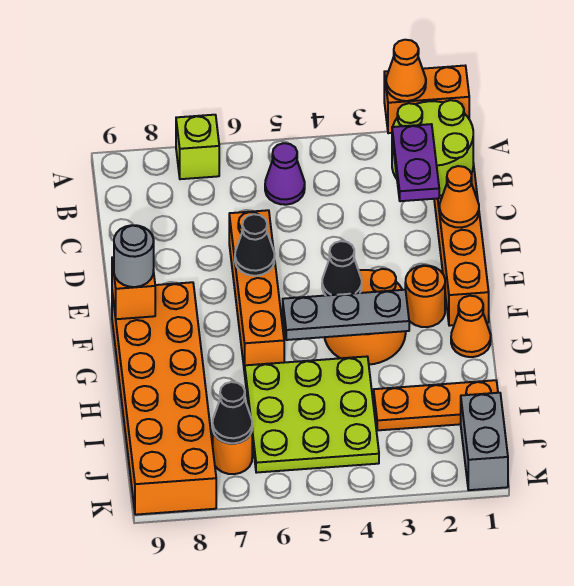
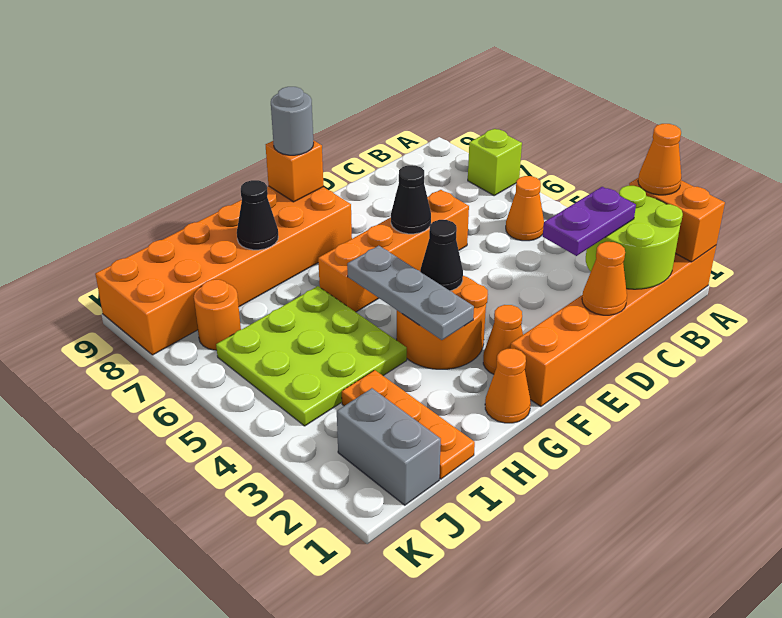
purple cone B5 level 1 -> orange cone B5 level 1
orange round brick F2 level 1 -> orange cone F2 level 1
grey brick J1:K1 level 1 -> grey brick J1:J2 level 1
black cone J7 level 2 -> black cone H8 level 2

